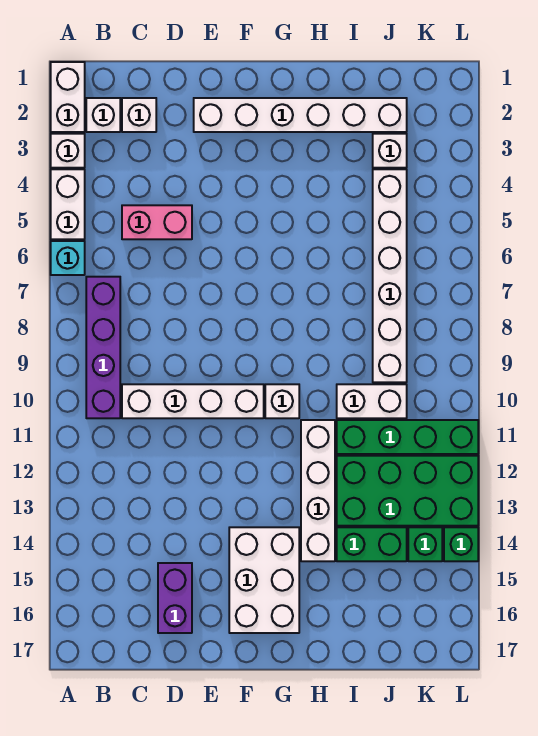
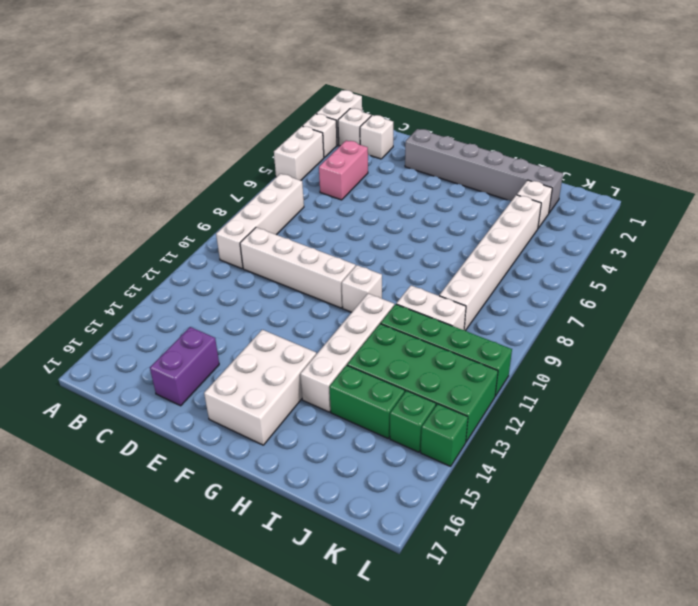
cyan brick A6 level 1 -> none
purple brick B7:B10 level 1 -> white brick B7:B10 level 1
pink brick C5:D5 level 1 -> pink brick C4:C5 level 1
white brick E2:J2 level 1 -> grey brick E2:J2 level 1

